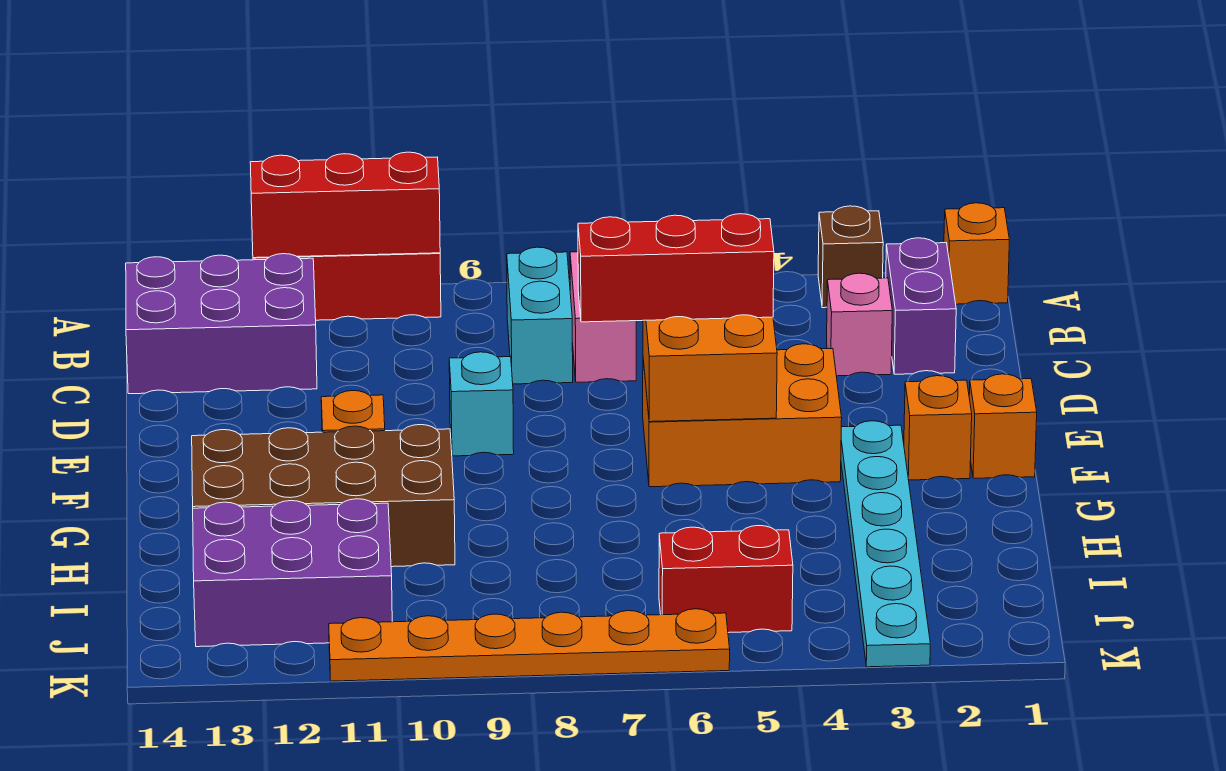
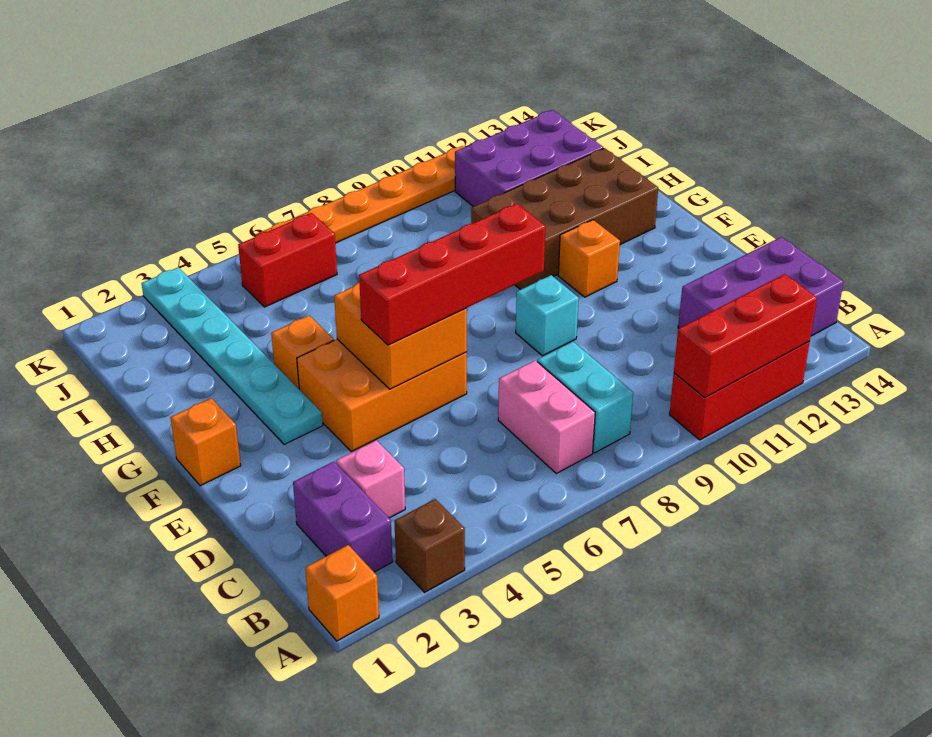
red brick E5:E7 level 3 -> red brick E5:E8 level 3
orange brick F2 level 1 -> orange brick G4 level 1

